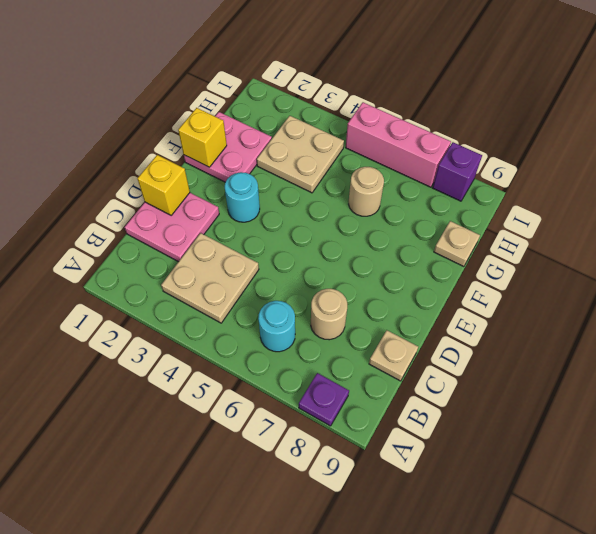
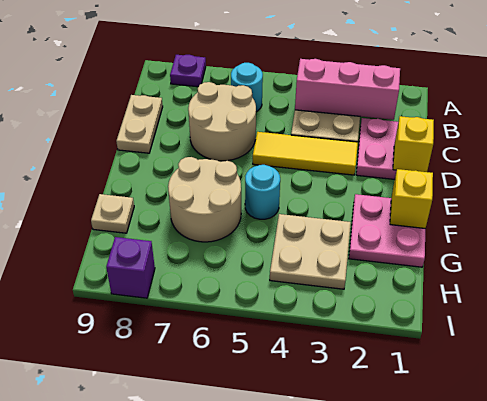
tan round brick C7 level 1 -> tan round brick C6:D7 level 1
tan plate C9 level 1 -> tan plate C9:D9 level 1
none -> yellow tile D3:D5 level 1
cyan round brick E3 level 1 -> cyan round brick F5 level 1
tan round brick G6 level 1 -> tan round brick F6:G7 level 1
pink brick I5:I7 level 1 -> pink brick B2:B4 level 2

